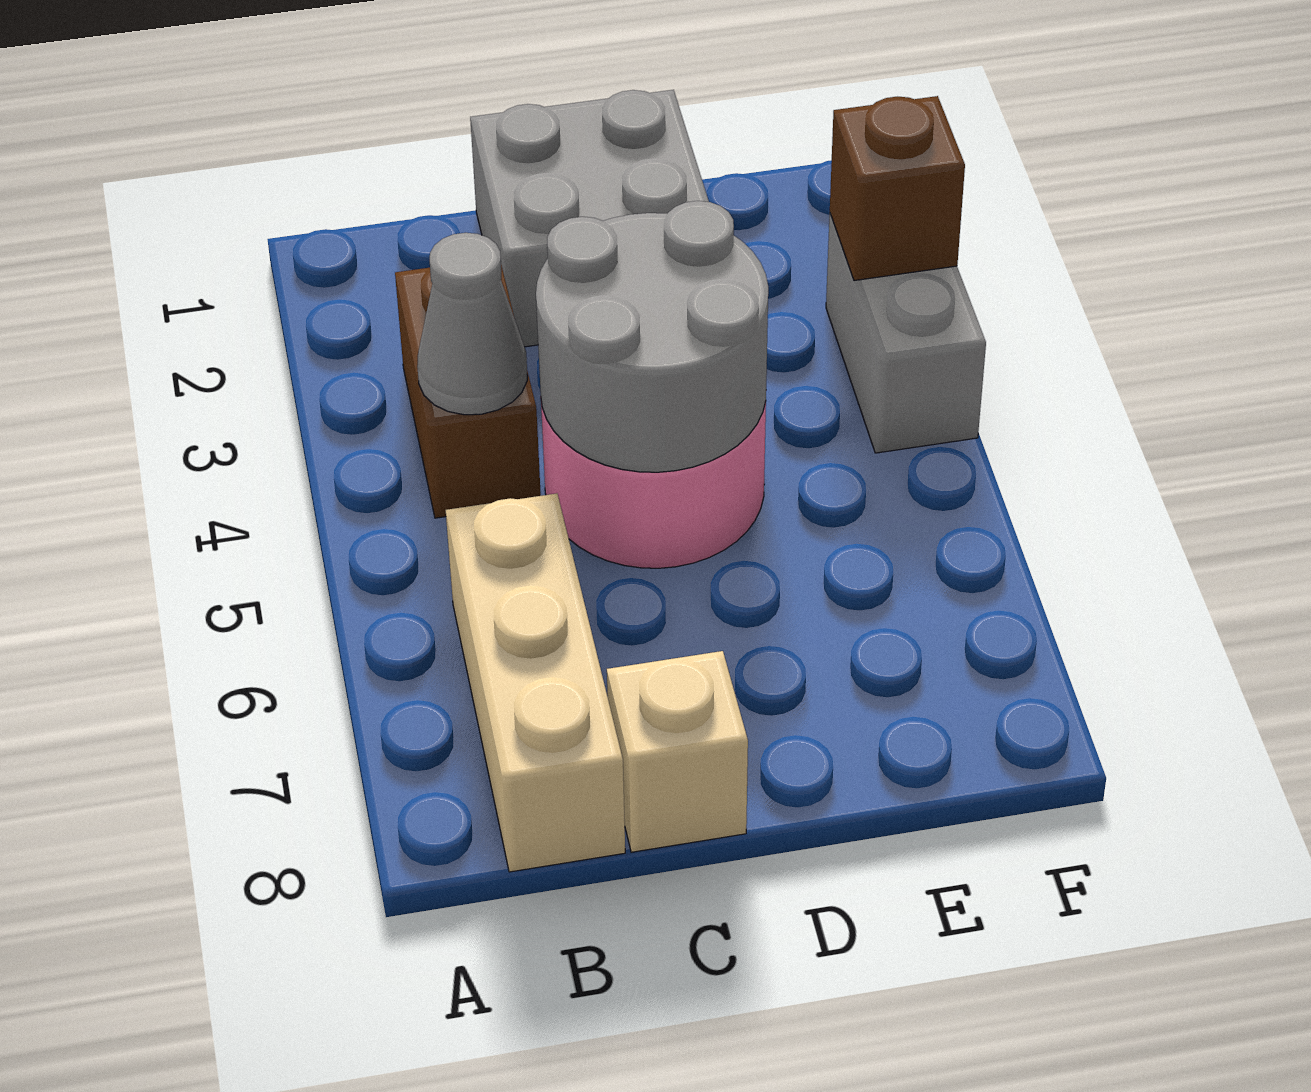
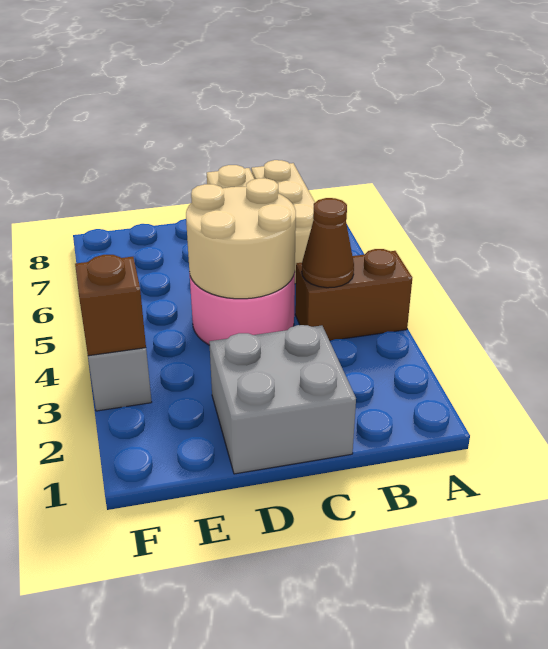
brown brick B3:B4 level 1 -> brown brick A4:B4 level 1
grey cone B4 level 2 -> brown cone B4 level 2
grey round brick C4:D5 level 2 -> tan round brick C4:D5 level 2

